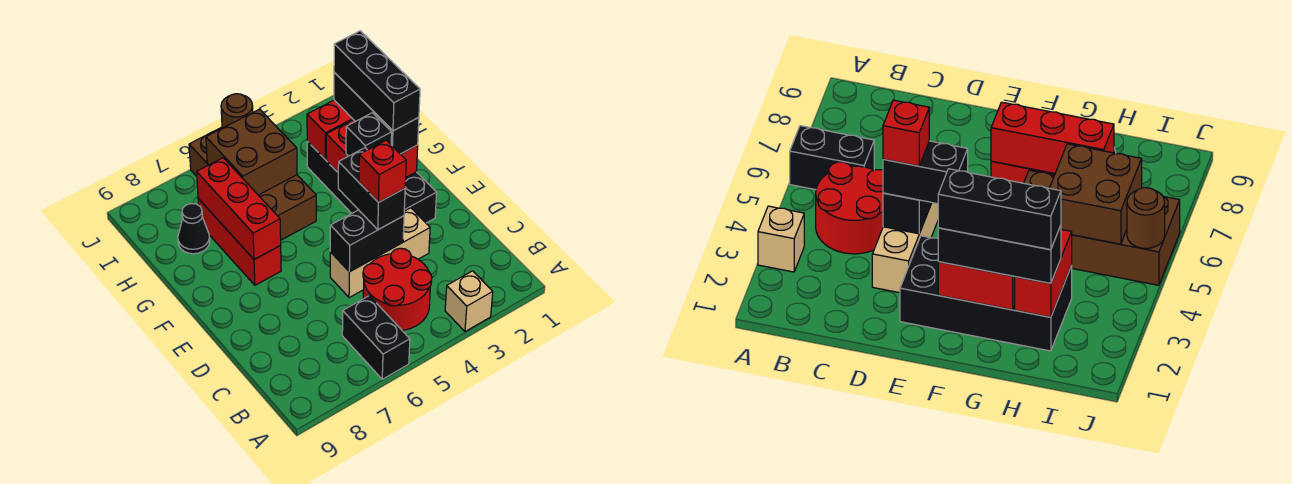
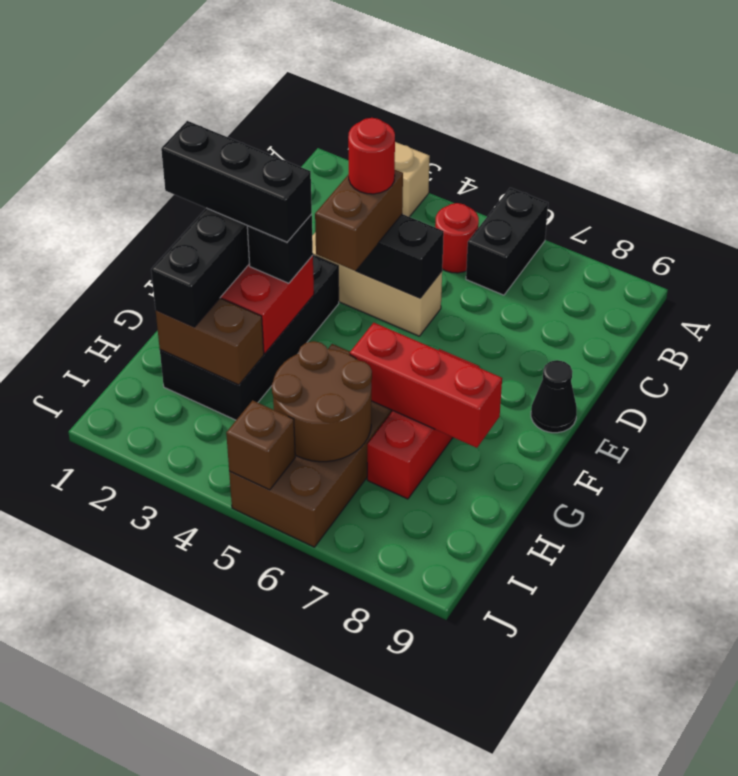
red round brick B4:C5 level 1 -> red round brick B5 level 1
black brick D4:E4 level 3 -> brown brick D4:E4 level 3
red brick D4 level 4 -> red round brick D4 level 4
black brick F2:H2 level 4 -> black brick F1:F3 level 4
red brick F7:H7 level 2 -> red brick G6:G8 level 2
red brick H2:H3 level 2 -> brown brick H2:H3 level 2
brown brick H5:I6 level 2 -> brown round brick H5:I6 level 2
black cone H8 level 1 -> black cone E9 level 1
brown round brick J5 level 2 -> brown brick J5 level 2

